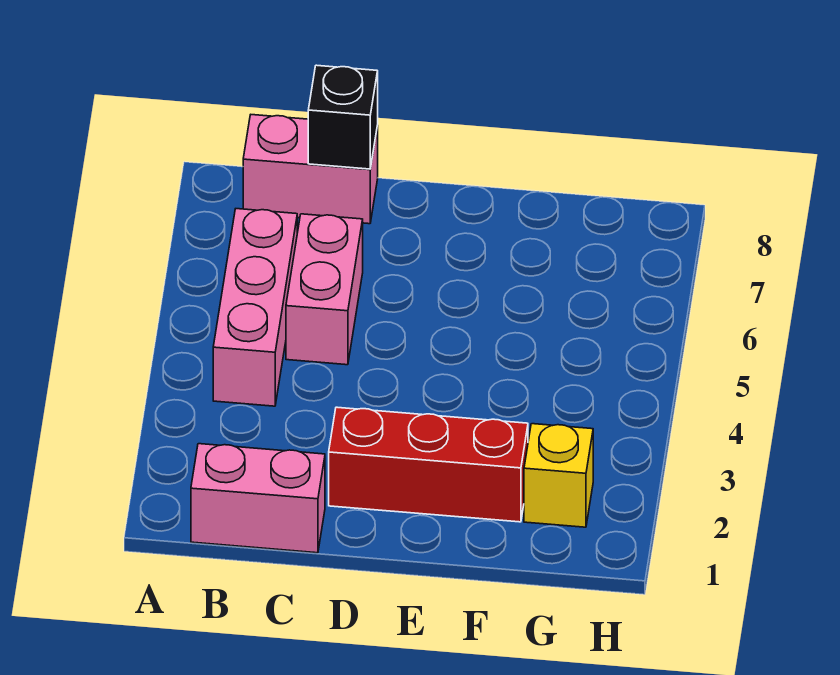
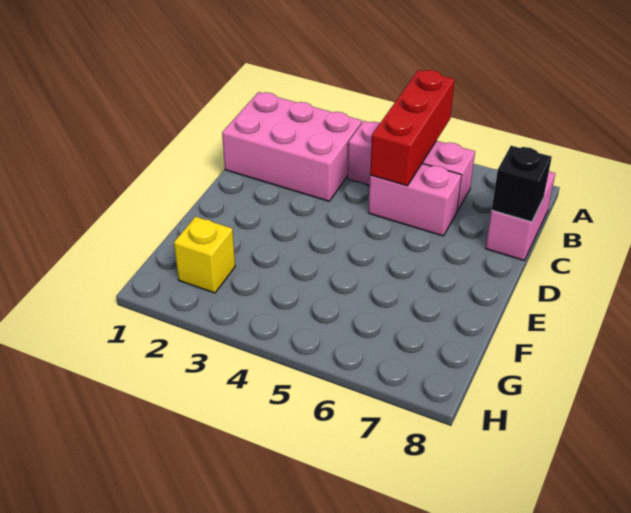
pink brick B1:C1 level 1 -> pink brick B1:C3 level 1
red brick D2:F2 level 1 -> red brick A5:C5 level 2

